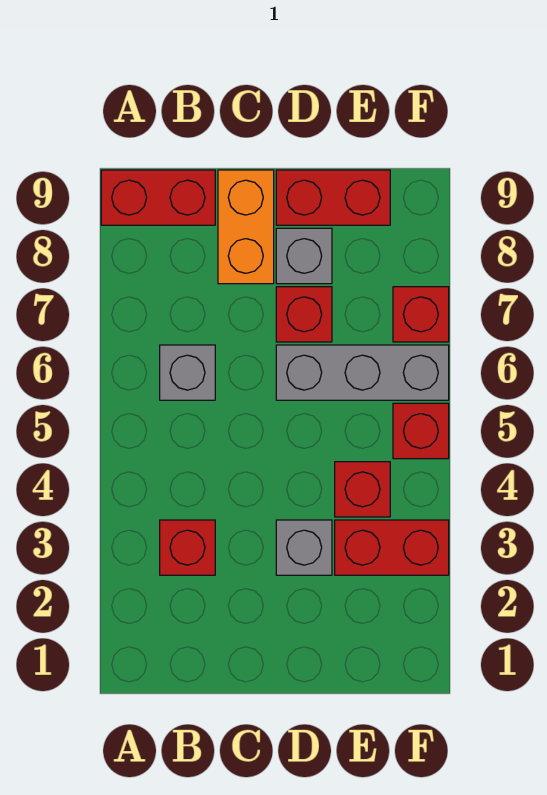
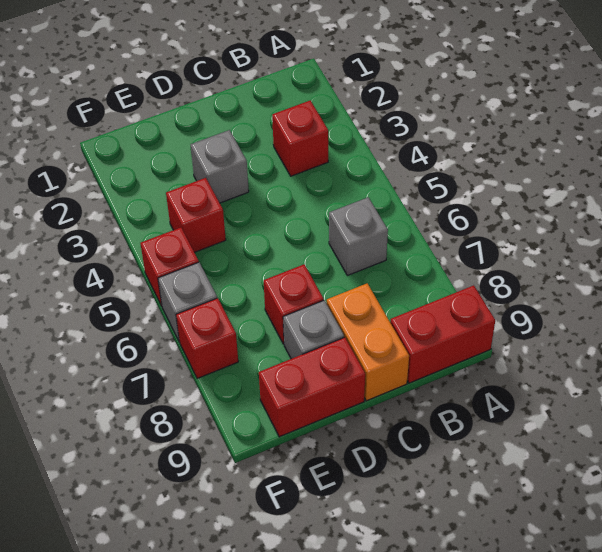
grey brick D6:F6 level 1 -> grey brick F6 level 1
red brick E3:F3 level 1 -> none

